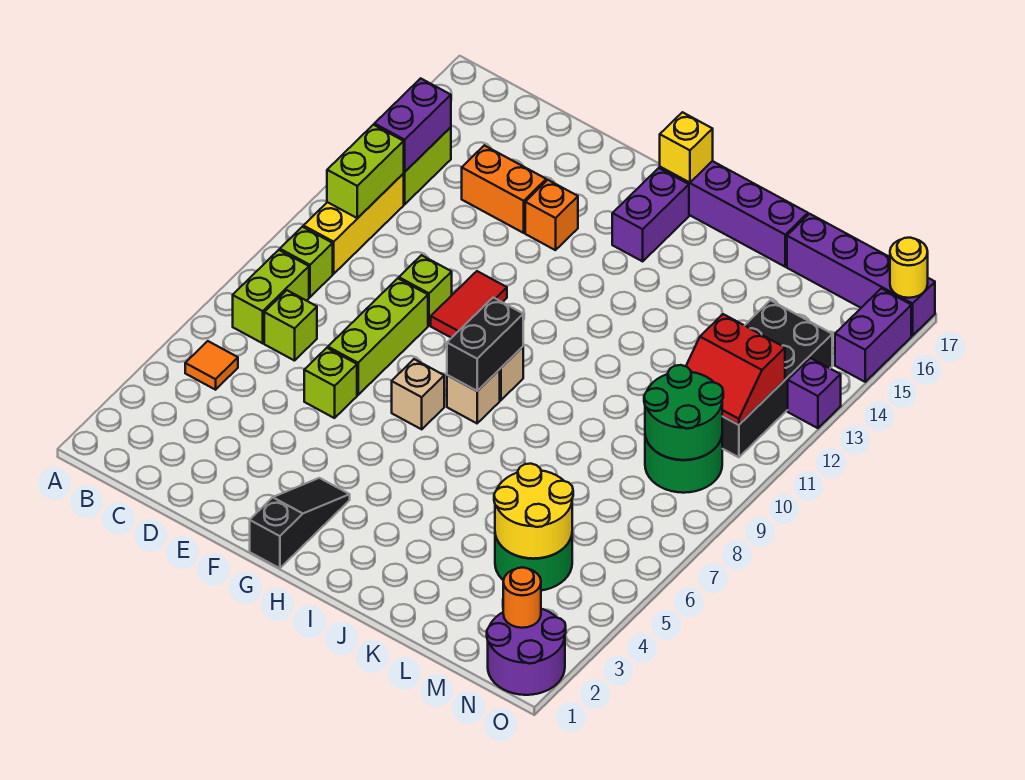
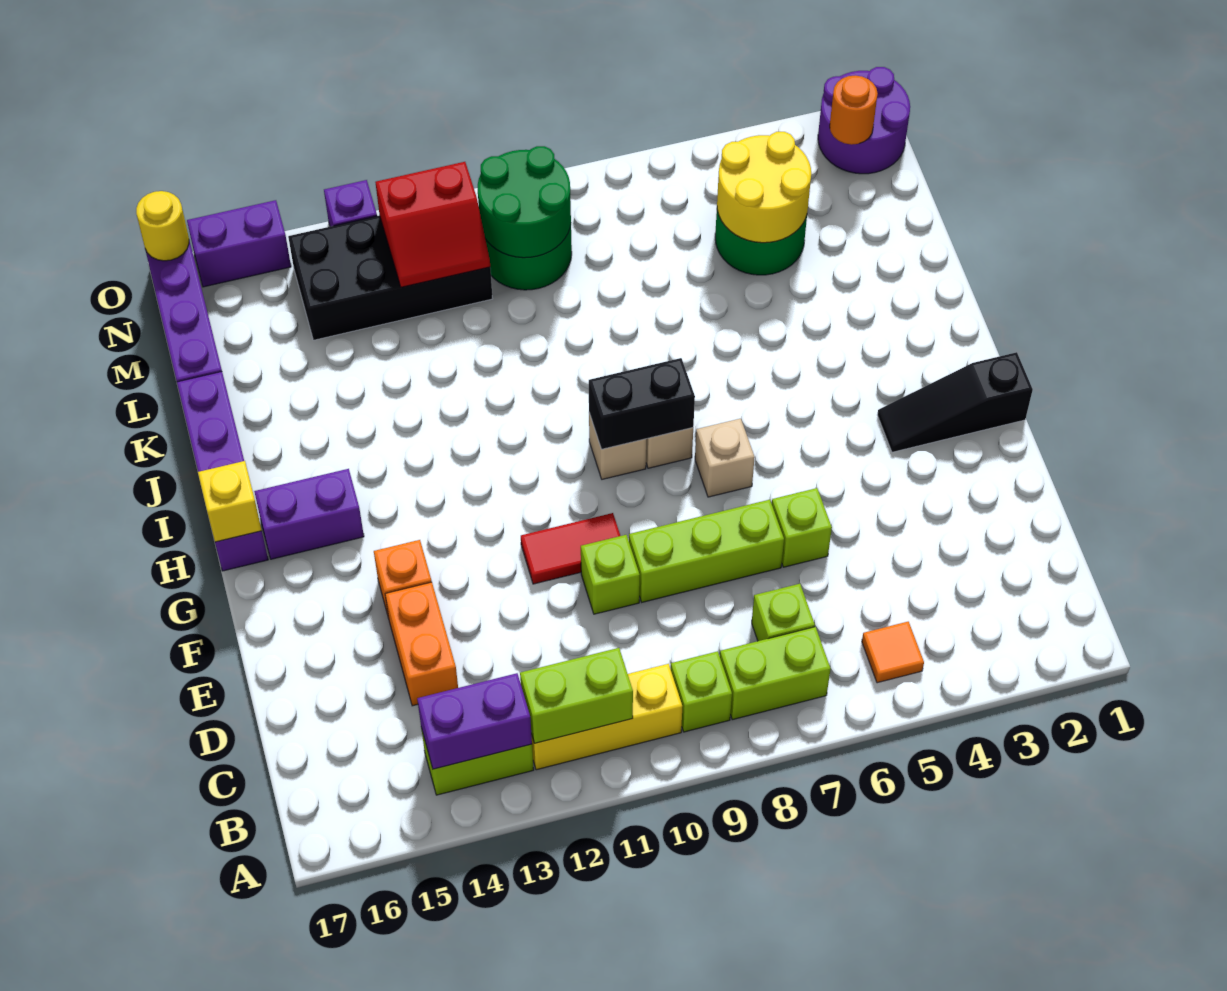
red slope M11:N12 level 2 top 12 -> red slope M11:N12 level 2 top N

